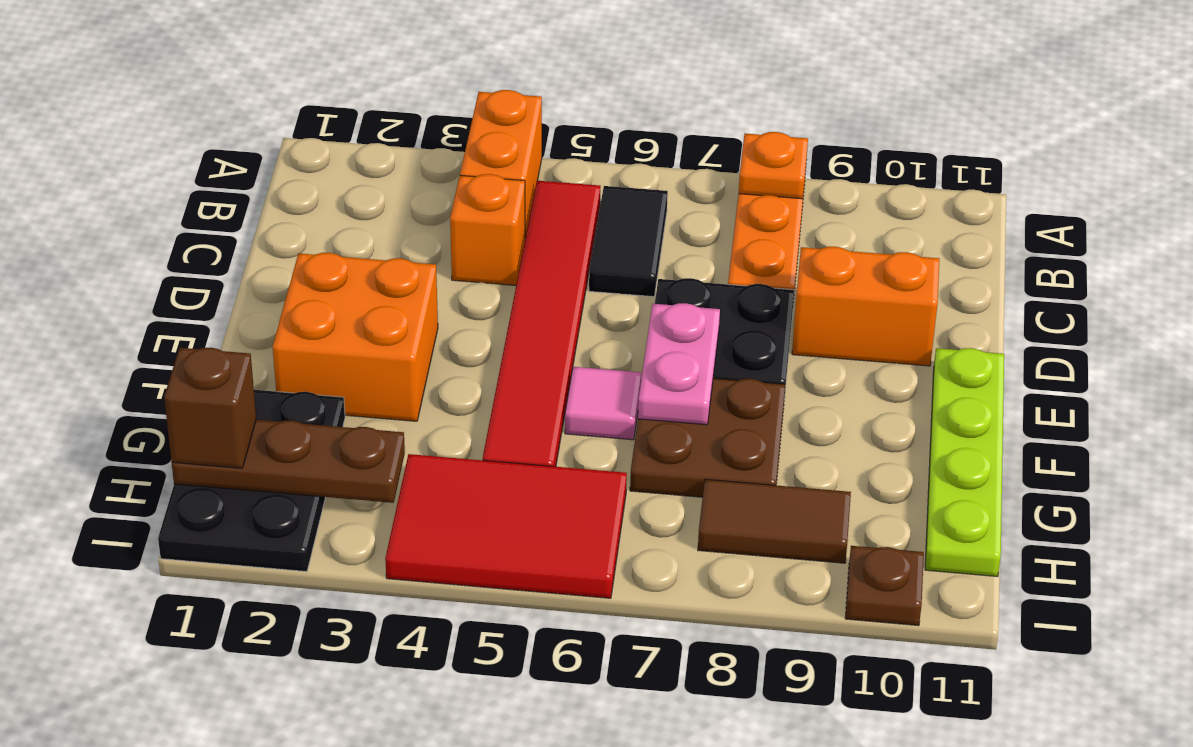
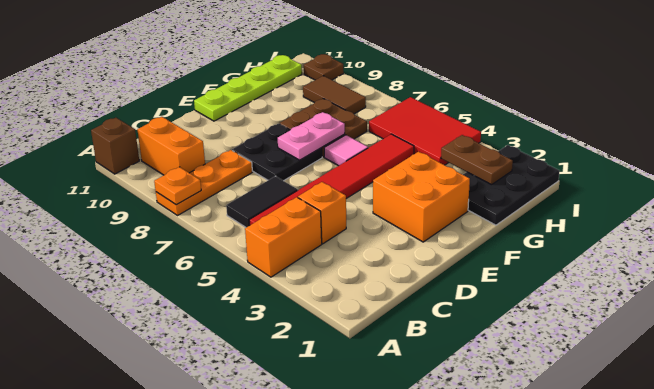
orange brick D9:D10 level 1 -> orange brick B9:B10 level 1
brown plate H1:H3 level 2 -> brown plate H2:H3 level 2
brown brick H1 level 3 -> brown brick A11 level 1

